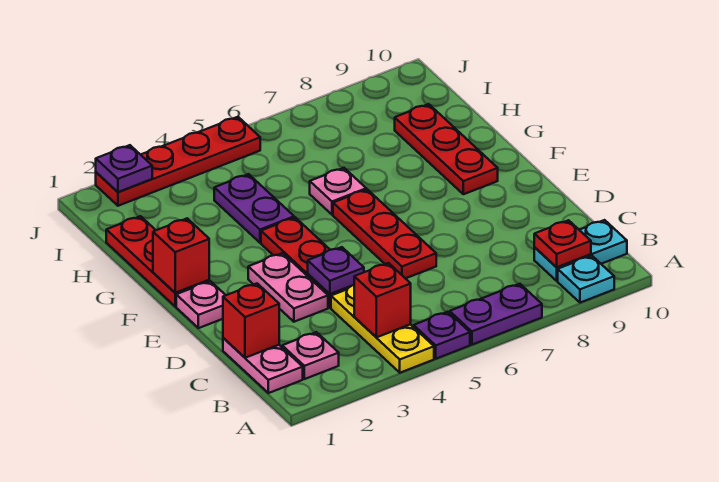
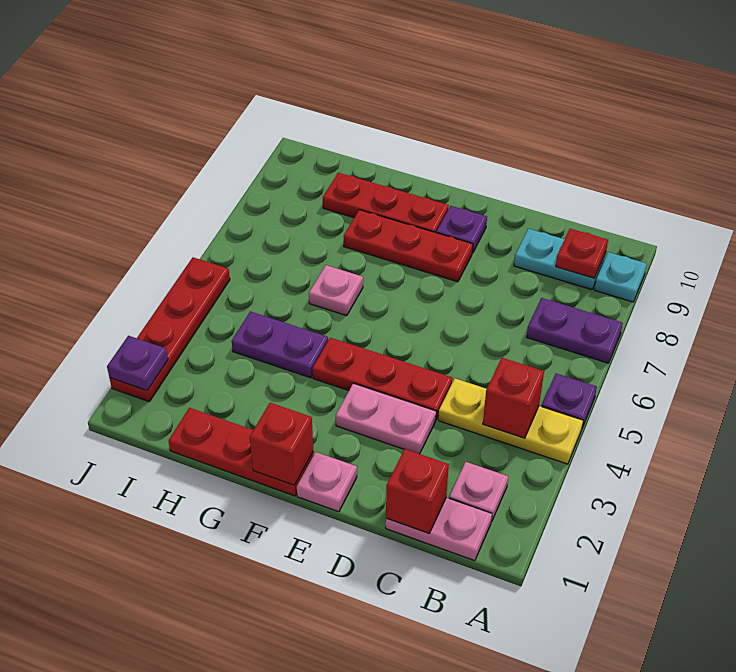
purple plate A6:A7 level 1 -> purple plate A7:B7 level 1
cyan plate B9:B10 level 1 -> cyan plate B9:C9 level 1
purple plate D4 level 2 -> purple plate E9 level 1
red plate D6:F6 level 1 -> red plate E8:G8 level 1

